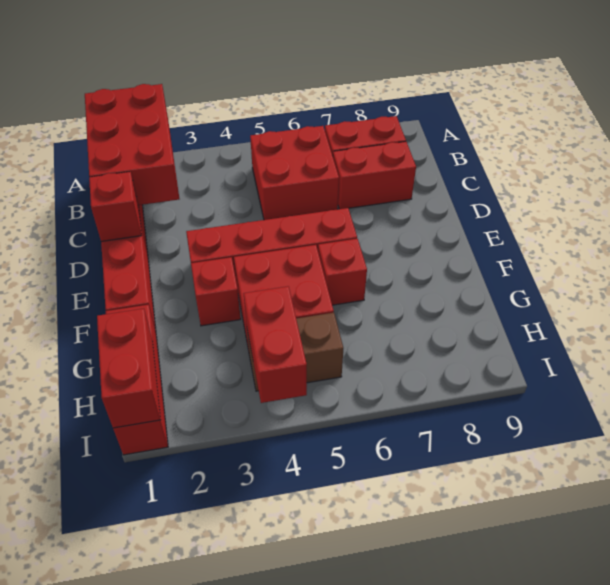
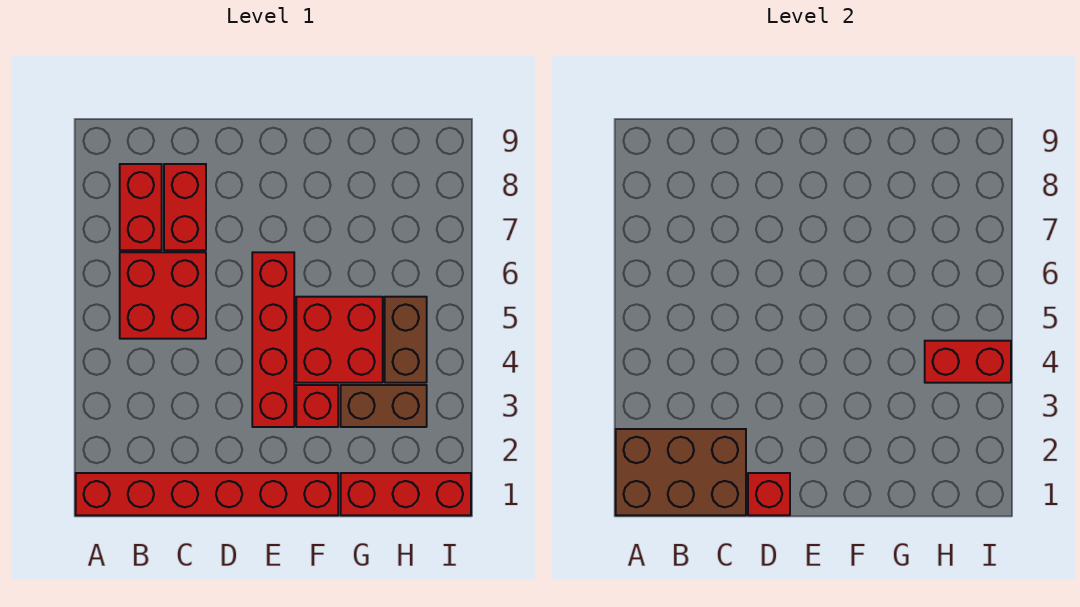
red brick A1:C2 level 2 -> brown brick A1:C2 level 2
red brick F6 level 1 -> none
none -> brown brick G3:H3 level 1
red brick H1:I1 level 2 -> none

